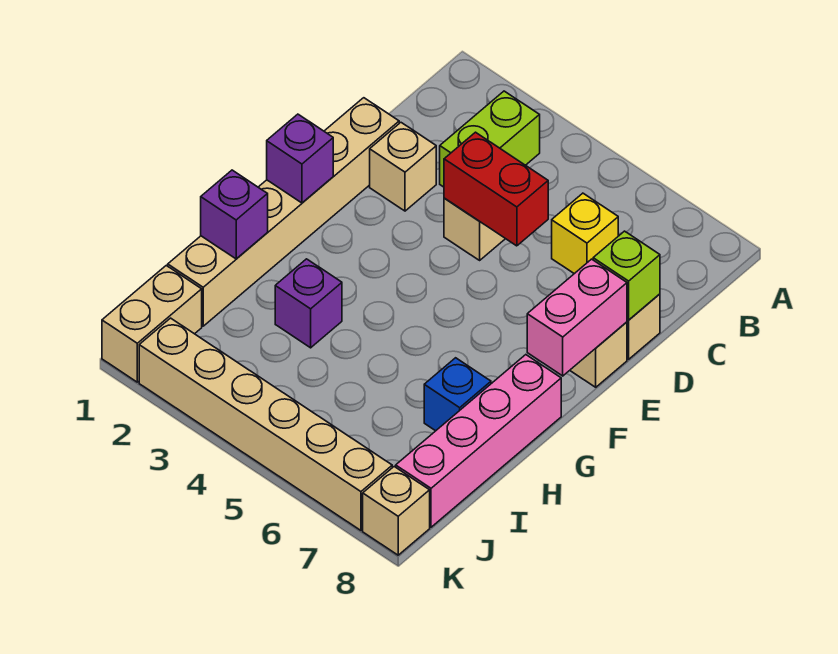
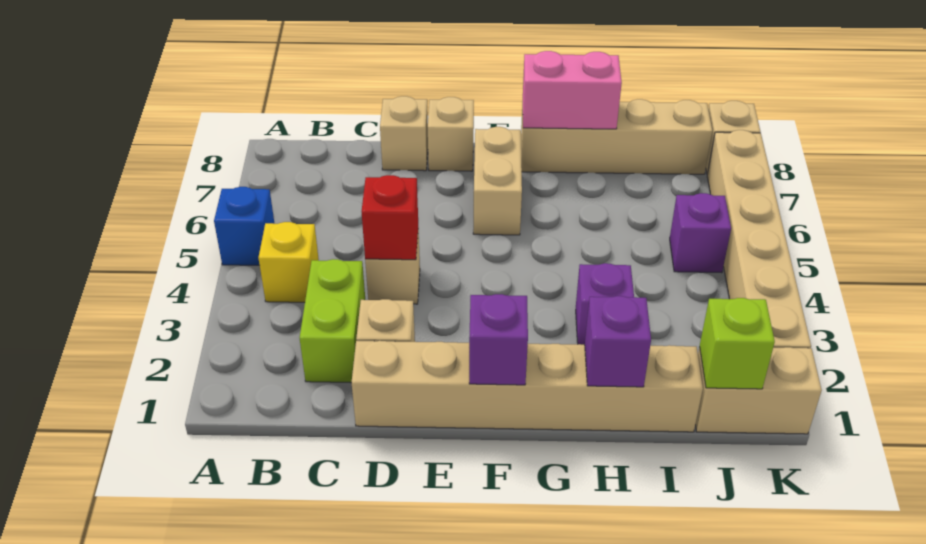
lime brick B3:C3 level 1 -> lime brick C2:C3 level 1
yellow brick C6 level 1 -> yellow brick B4 level 1
red brick D4:D5 level 2 -> red brick D4 level 2
lime brick D8 level 2 -> lime brick J1 level 2
pink brick E8:F8 level 2 -> pink brick G8:H8 level 2
none -> tan brick F6:F7 level 1
pink brick G8:J8 level 1 -> tan brick G8:J8 level 1
blue brick H7 level 1 -> blue brick A5 level 1
none -> purple brick J5 level 1

